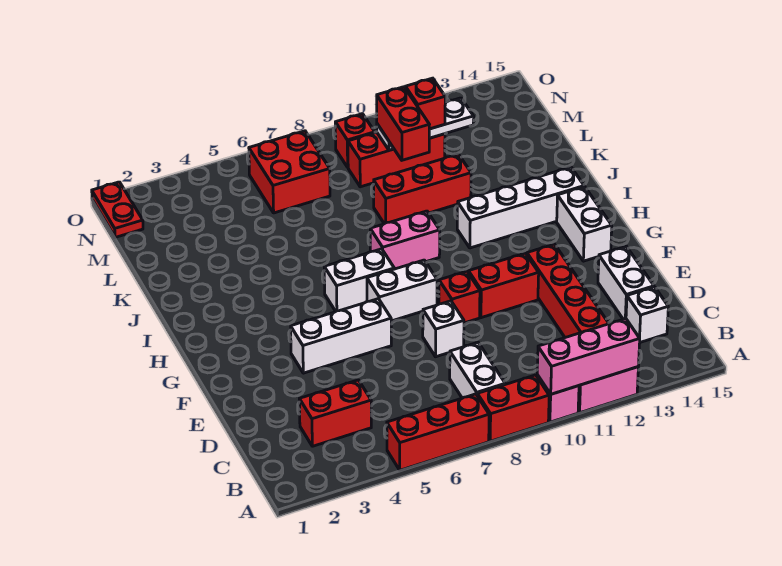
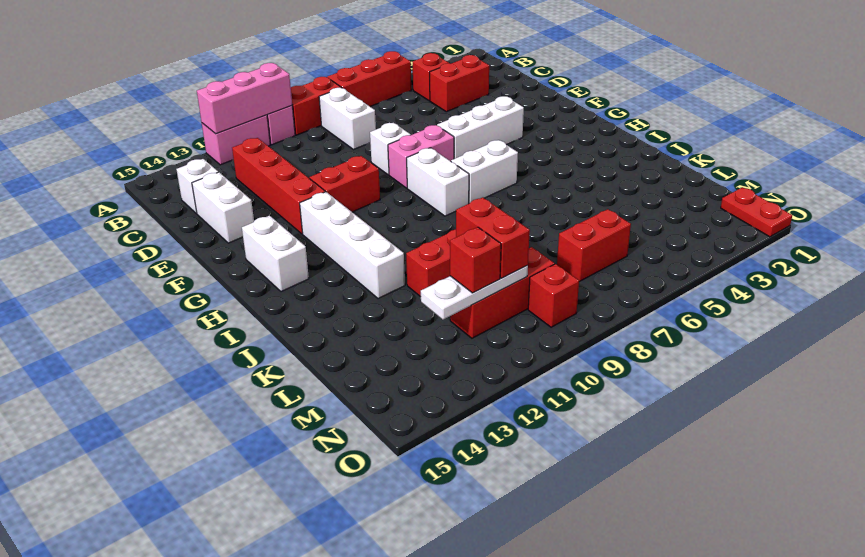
red brick F9 level 1 -> red brick B4 level 1
white brick G7:G8 level 1 -> white brick G8:H8 level 1
pink brick I8:I9 level 1 -> pink brick F7:F8 level 1
white brick I11:I14 level 1 -> white brick G12:J12 level 1
red brick M6:N7 level 1 -> red brick M6:M7 level 1

